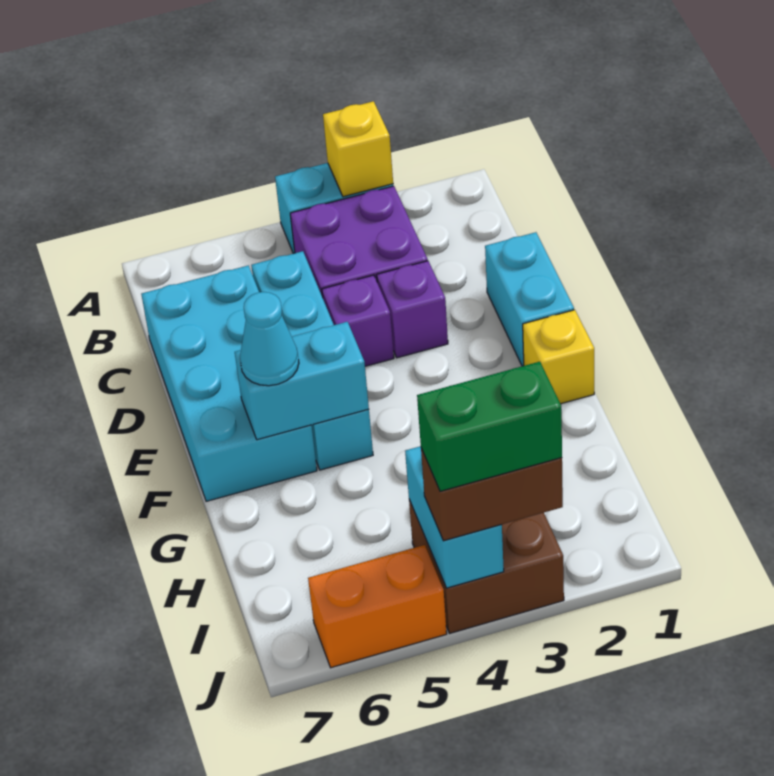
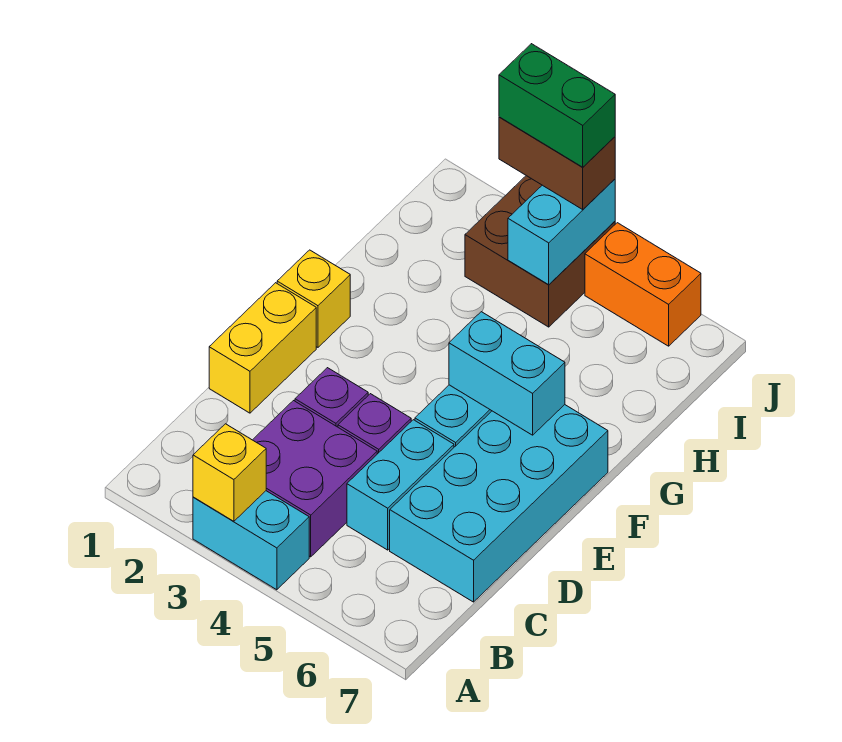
cyan brick D1:E1 level 1 -> yellow brick D1:E1 level 1
cyan cone F6 level 3 -> none

